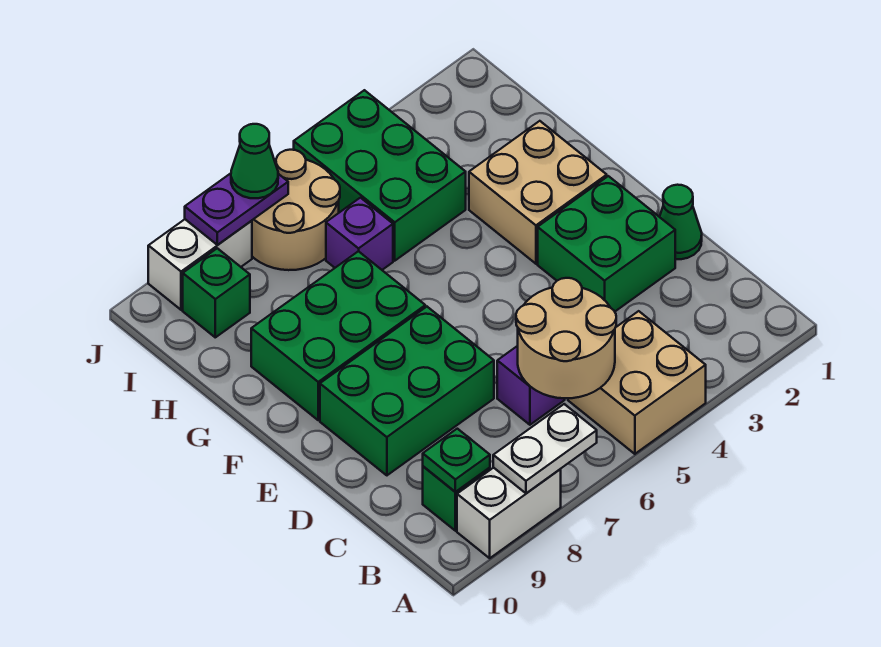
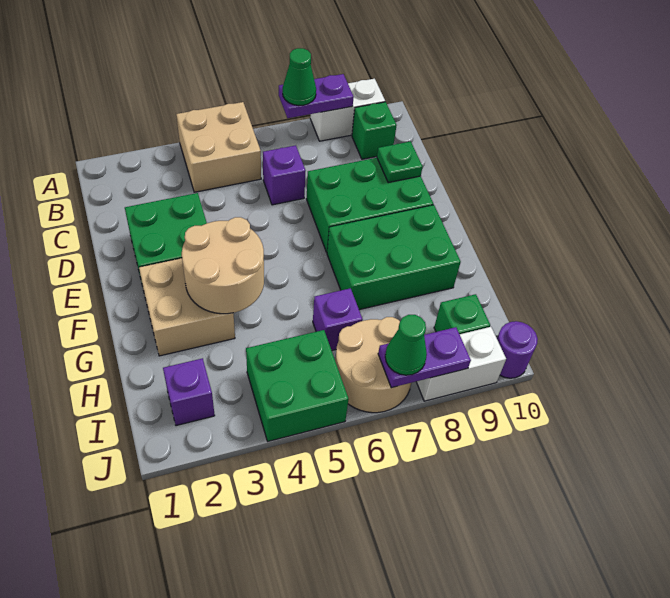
white plate A7:A8 level 2 -> purple plate A7:A8 level 2
tan round brick B5:C6 level 2 -> tan round brick F3:G4 level 2
green plate B9 level 2 -> green plate D9 level 2
green cone D1 level 1 -> green cone A7 level 3
green brick H4:J5 level 1 -> green brick I4:J5 level 1
none -> purple brick I2 level 1
none -> purple round brick J10 level 1

